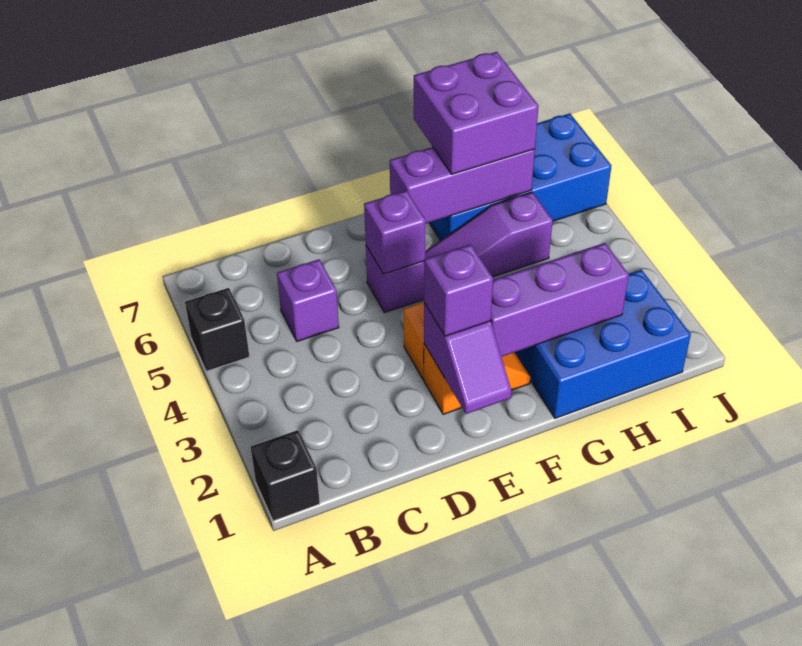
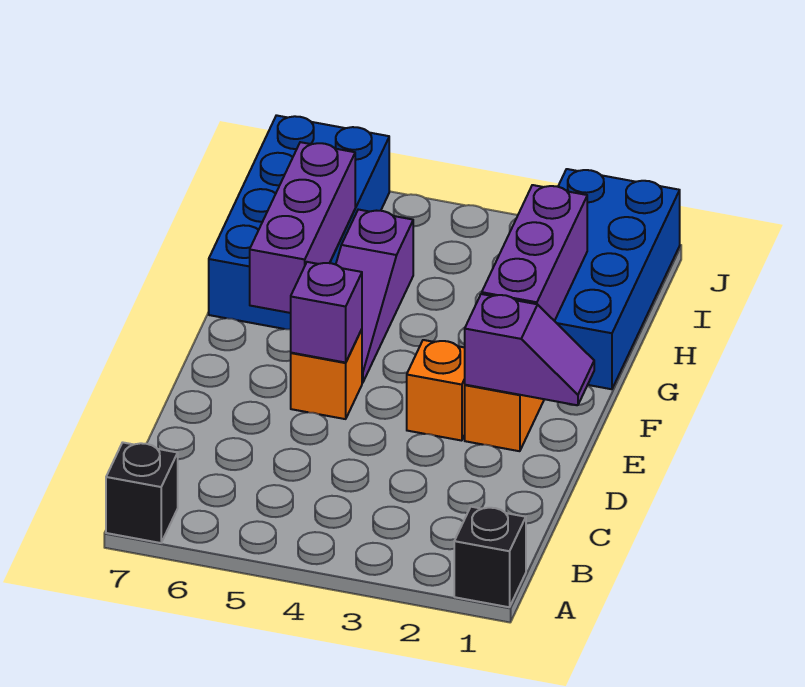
black brick A5 level 1 -> black brick A7 level 1
purple brick C5 level 1 -> none
purple brick E2 level 3 -> none
purple brick E5 level 1 -> orange brick E5 level 1
blue brick G1:I2 level 1 -> blue brick G1:J2 level 1
purple brick G6:H7 level 3 -> none

